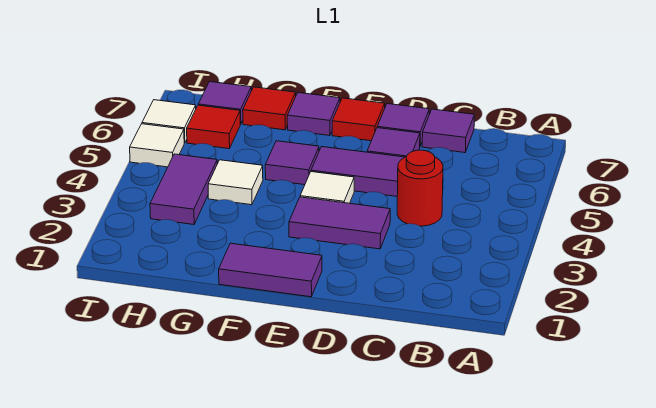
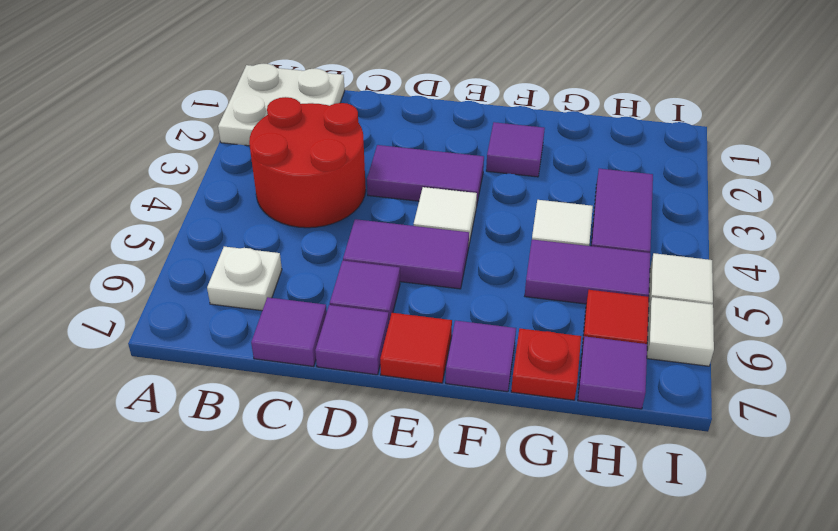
none -> white plate A1:B2 level 1
none -> white plate B6 level 1
red round brick C4 level 1 -> red round brick B3:C4 level 1
purple tile E1:F1 level 1 -> purple tile G5:H5 level 1
purple tile F5 level 1 -> purple tile F2 level 1
red tile G7 level 1 -> red plate G7 level 1

